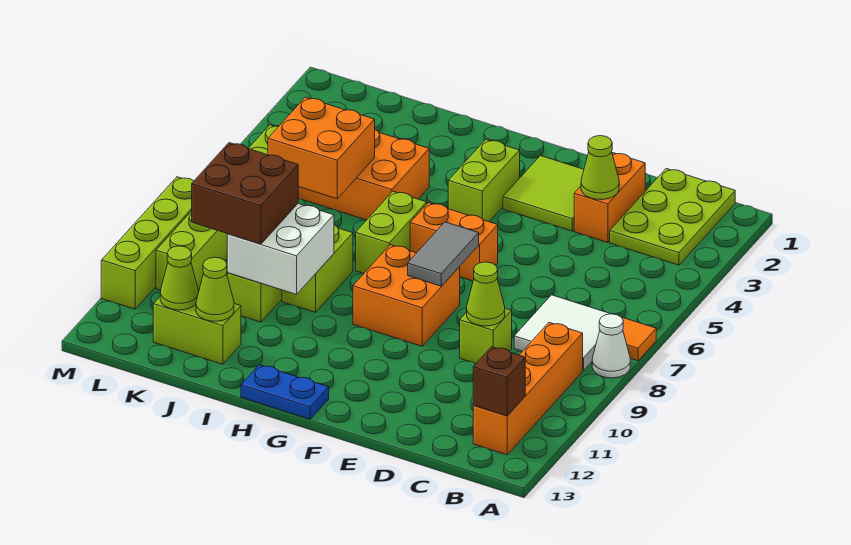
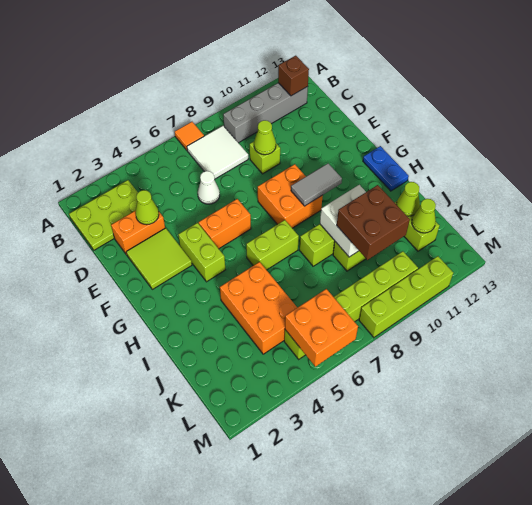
white cone A8 level 1 -> white cone D6 level 1
orange brick B9:B12 level 1 -> grey brick B9:B12 level 1
orange brick F6:G6 level 1 -> orange brick F5:F6 level 1
grey tile F7:F8 level 2 -> grey tile G9:G10 level 2
lime brick G3:G4 level 1 -> lime brick F4:G4 level 1
orange brick J5:K6 level 2 -> orange brick L5:M6 level 2

